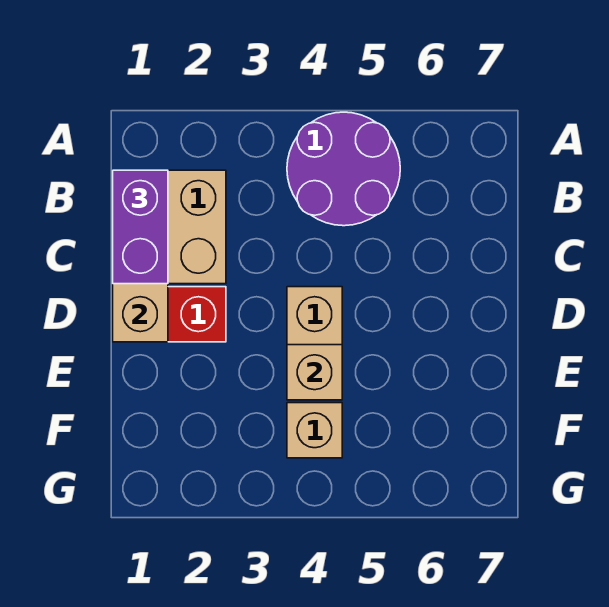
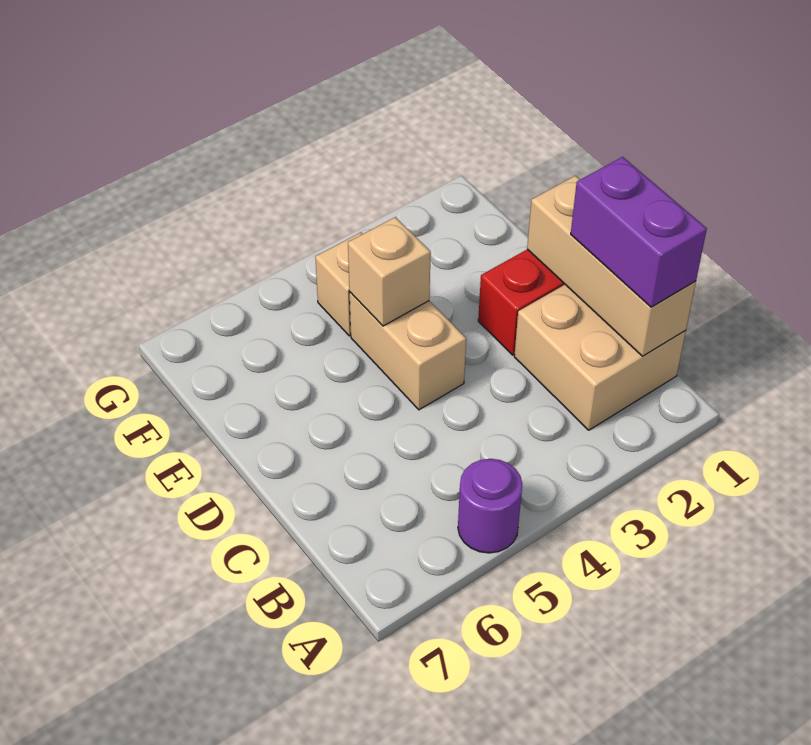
purple round brick A4:B5 level 1 -> purple round brick A5 level 1

